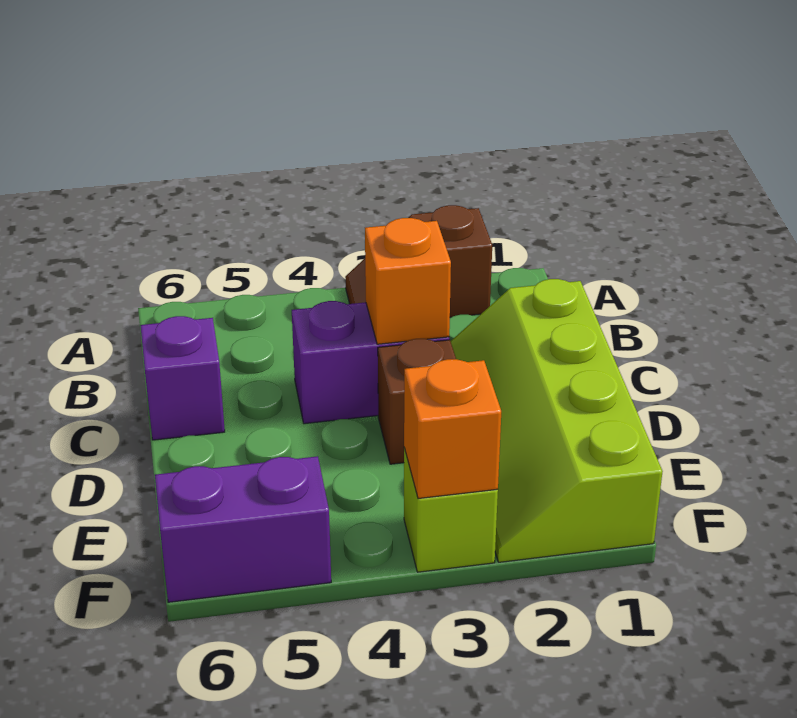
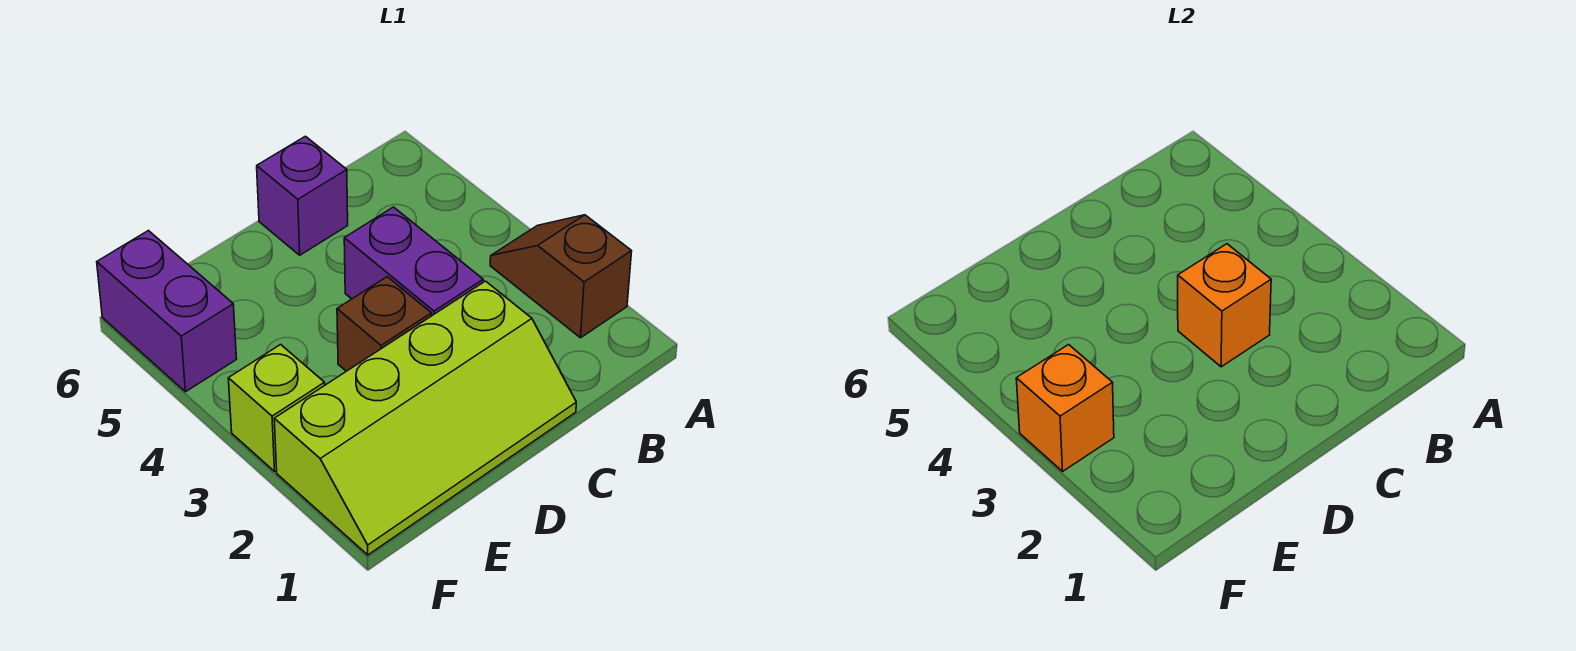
lime slope C1:F2 level 1 top 1 -> lime slope C1:F2 level 1 top 2

